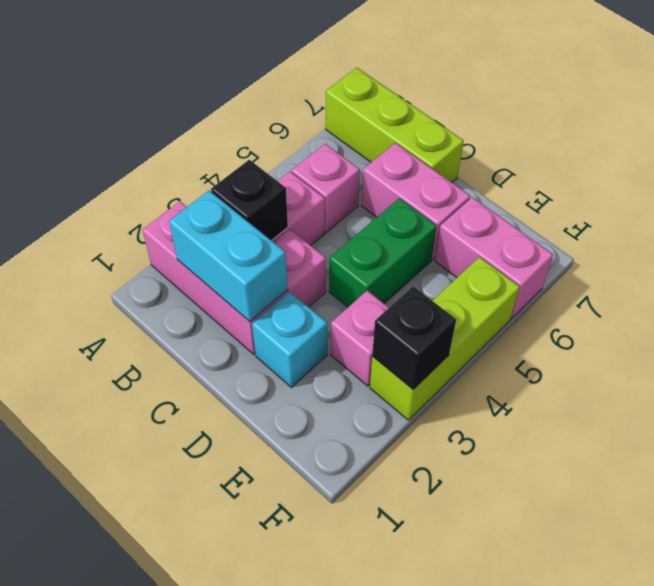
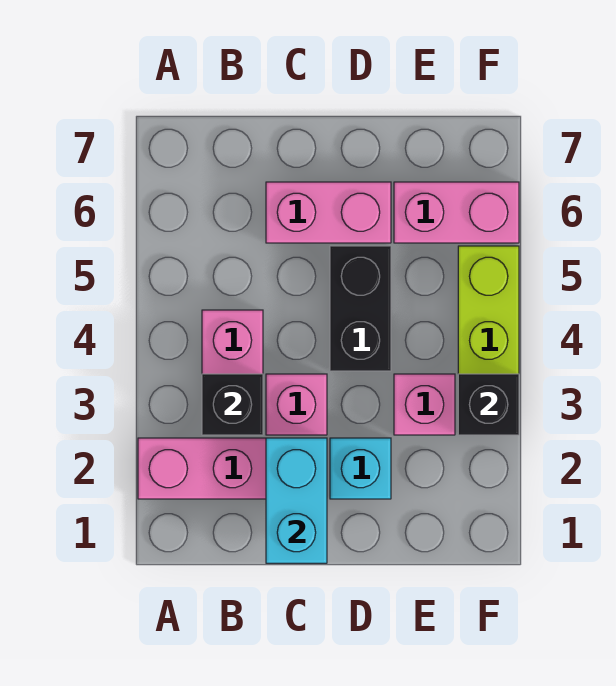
lime brick A7:C7 level 1 -> none
cyan brick B2:C2 level 2 -> cyan brick C1:C2 level 2
pink brick B5 level 1 -> none
green brick D4:D5 level 1 -> black brick D4:D5 level 1

